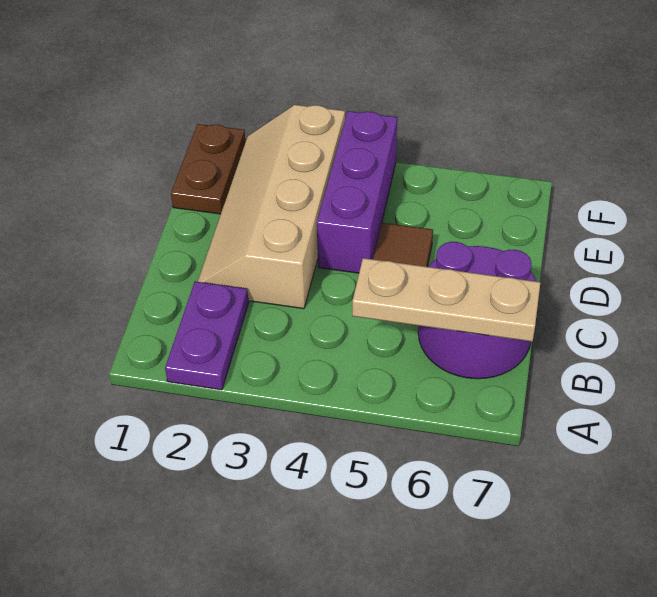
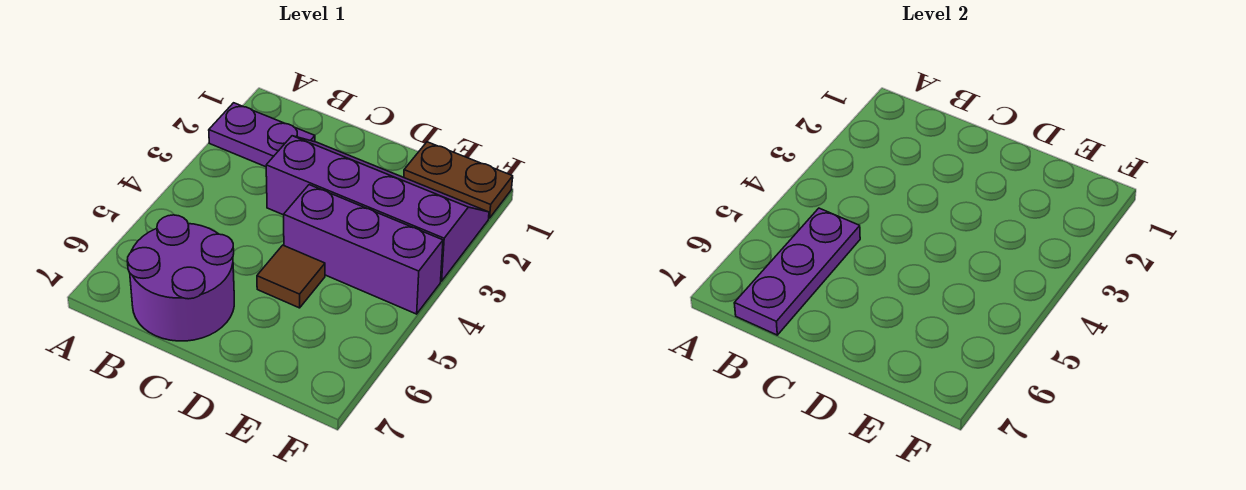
tan plate B5:B7 level 2 -> purple plate B5:B7 level 2
tan slope C2:F3 level 1 top 3 -> purple slope C2:F3 level 1 top 3

